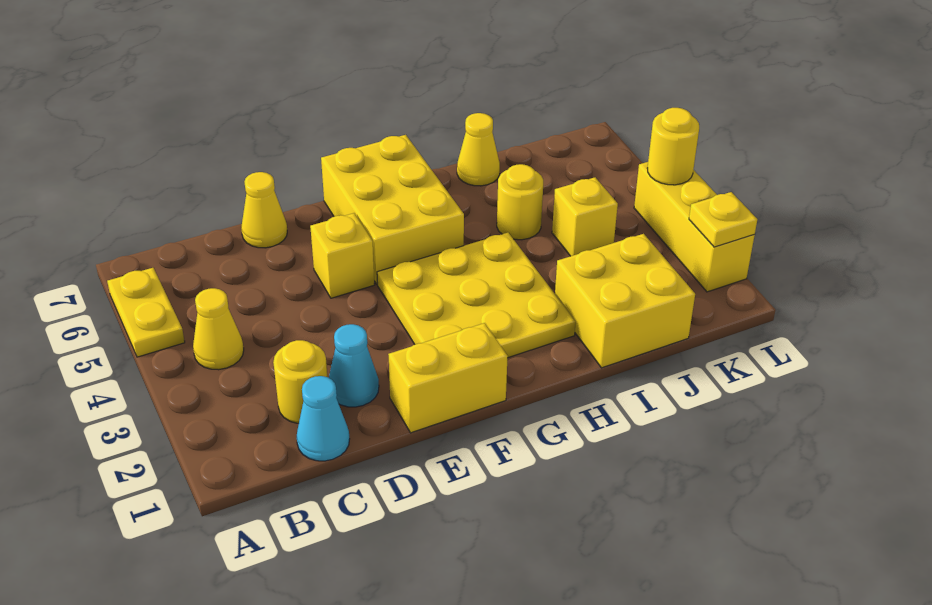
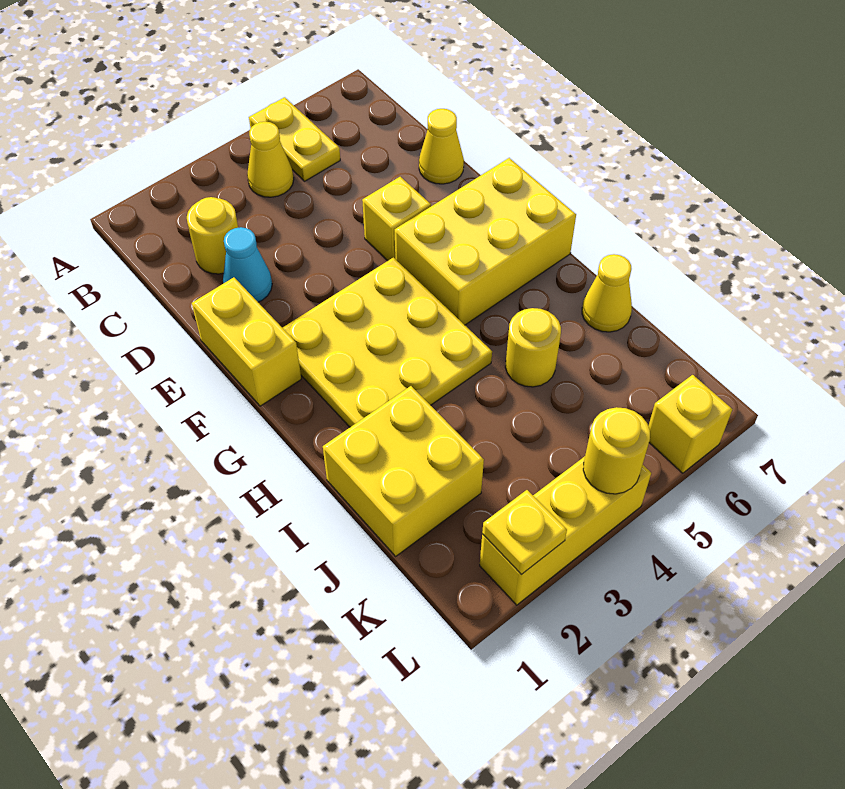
yellow plate A5:A6 level 1 -> yellow plate A5:B5 level 1
cyan cone C1 level 1 -> none
yellow brick J4 level 1 -> yellow brick L6 level 1

